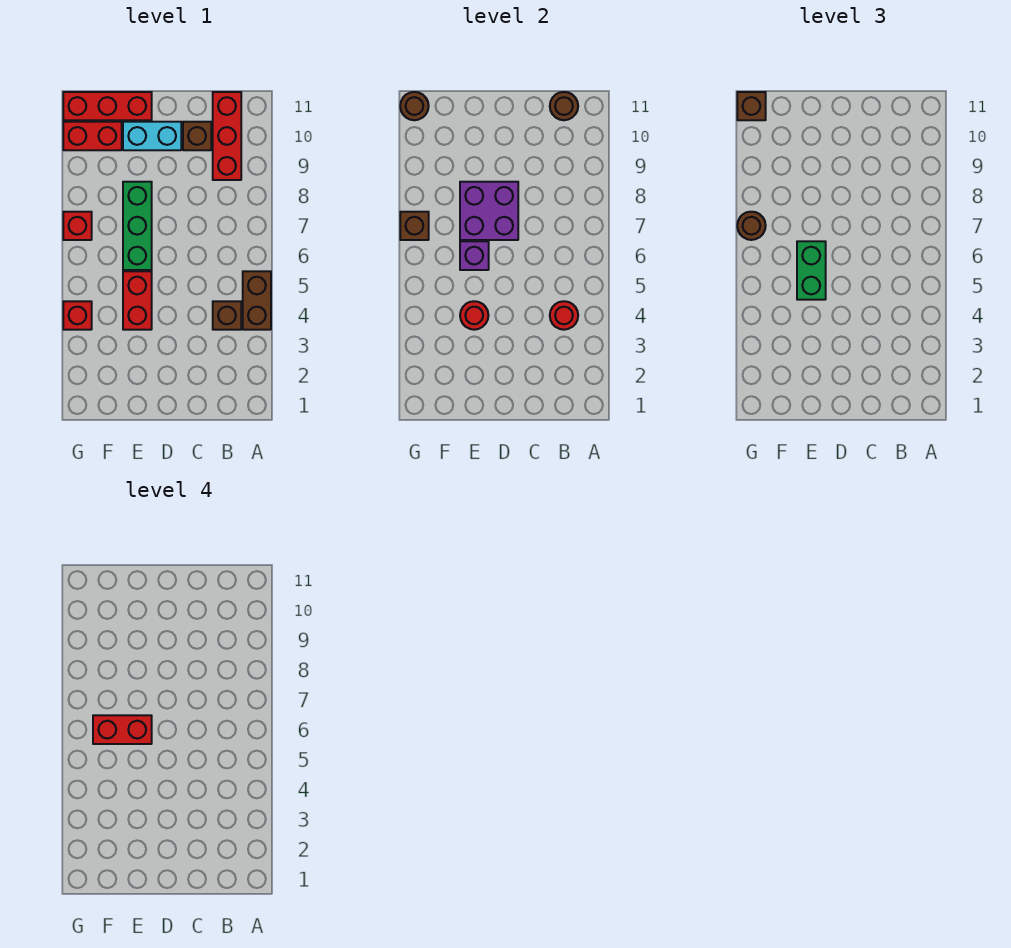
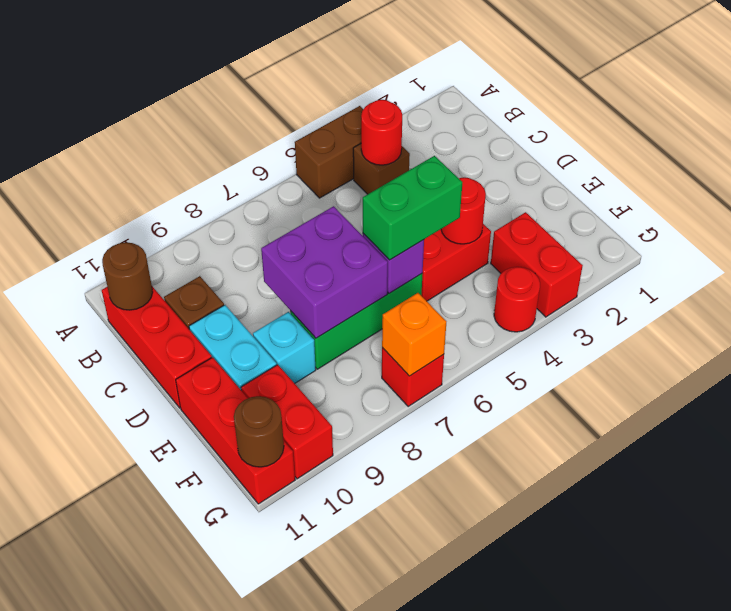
red brick B9:B11 level 1 -> red brick B11:D11 level 1
red brick E6:F6 level 4 -> red brick F3:G3 level 1
none -> cyan brick E9 level 1
red brick G4 level 1 -> red round brick G4 level 1
brown brick G7 level 2 -> orange brick G7 level 2
brown round brick G7 level 3 -> none
brown brick G11 level 3 -> none

